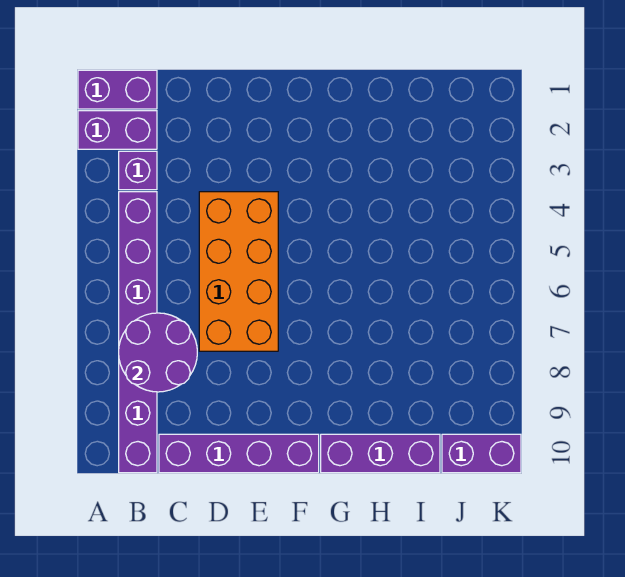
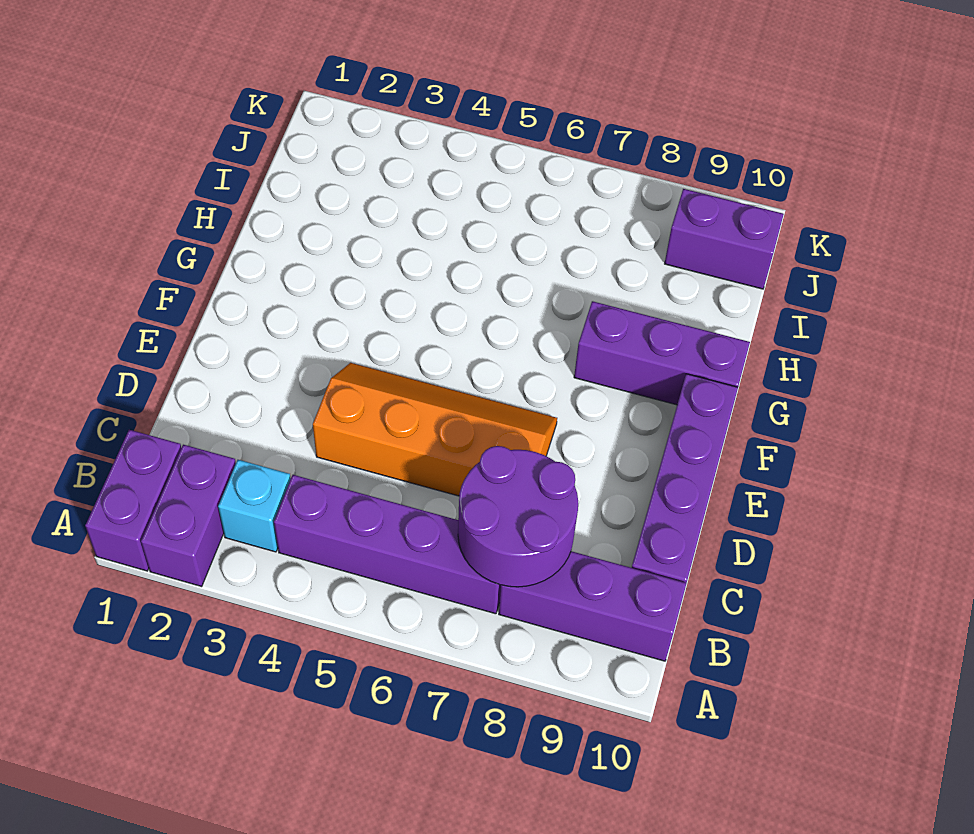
purple brick B3 level 1 -> cyan brick B3 level 1
orange brick D4:E7 level 1 -> orange slope D4:E7 level 1 top D
purple brick G10:I10 level 1 -> purple brick G8:G10 level 1
purple brick J10:K10 level 1 -> purple brick J9:J10 level 1

